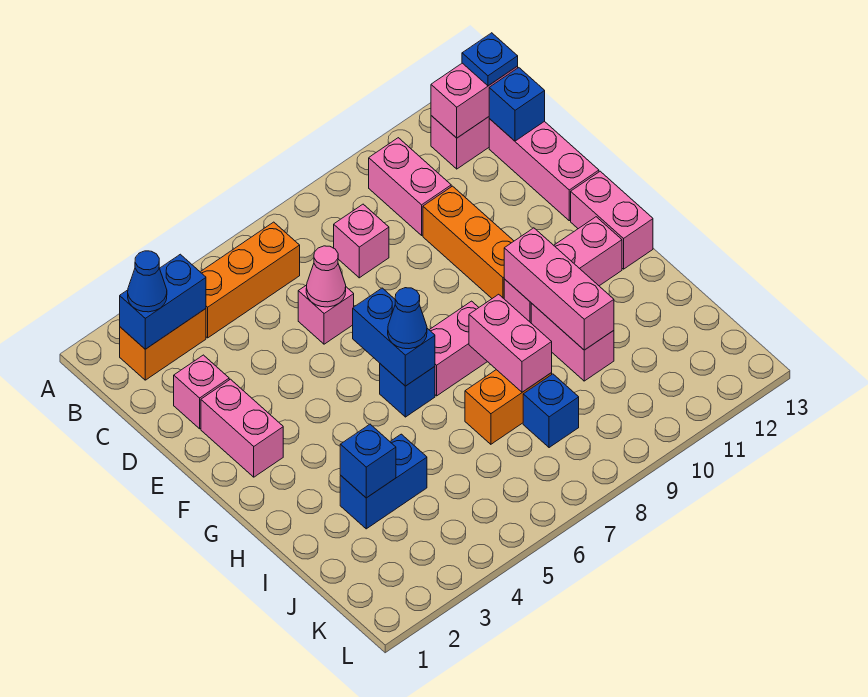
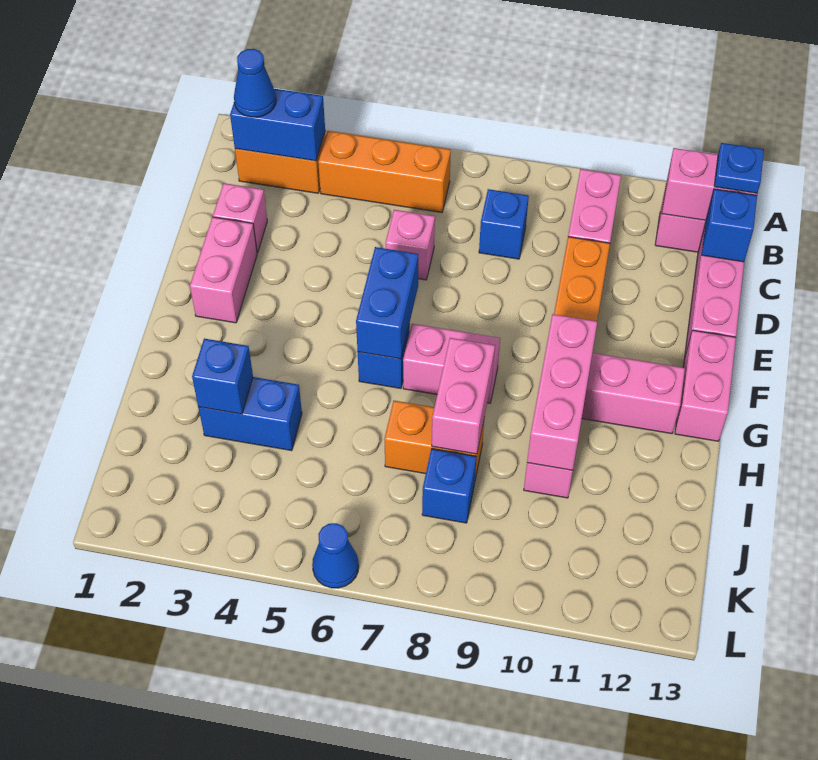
pink brick C8 level 1 -> blue brick C8 level 1
pink cone D6 level 2 -> none
blue cone G6 level 3 -> blue cone L6 level 1

